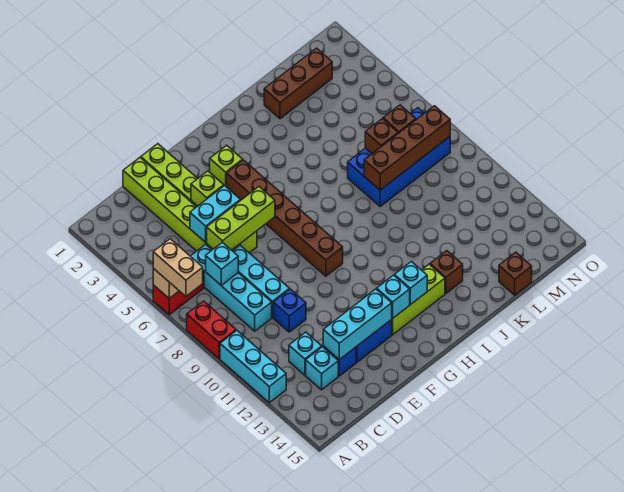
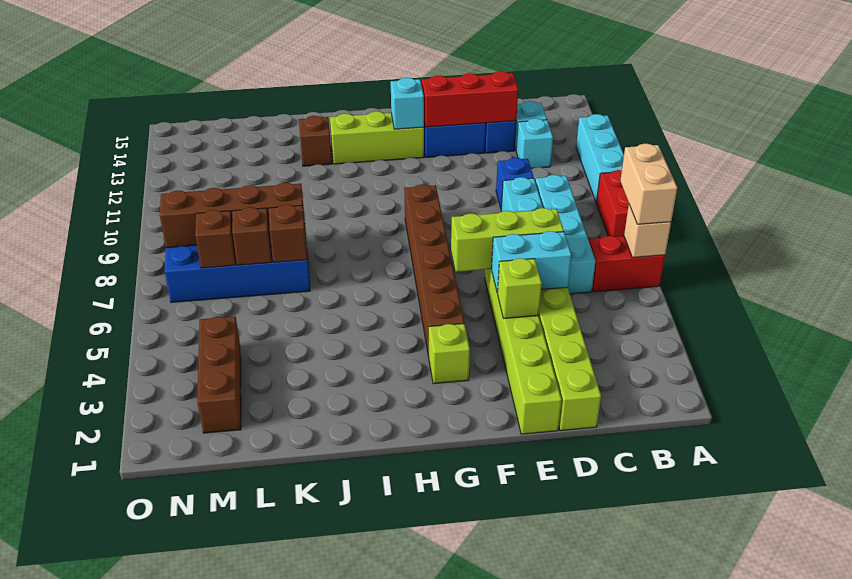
cyan brick C7 level 2 -> none
cyan brick D13:F13 level 2 -> red brick D13:F13 level 2
cyan brick H13 level 2 -> none
brown brick K2:M2 level 1 -> brown brick M2:M4 level 1
brown brick L15 level 1 -> brown brick K7 level 2

